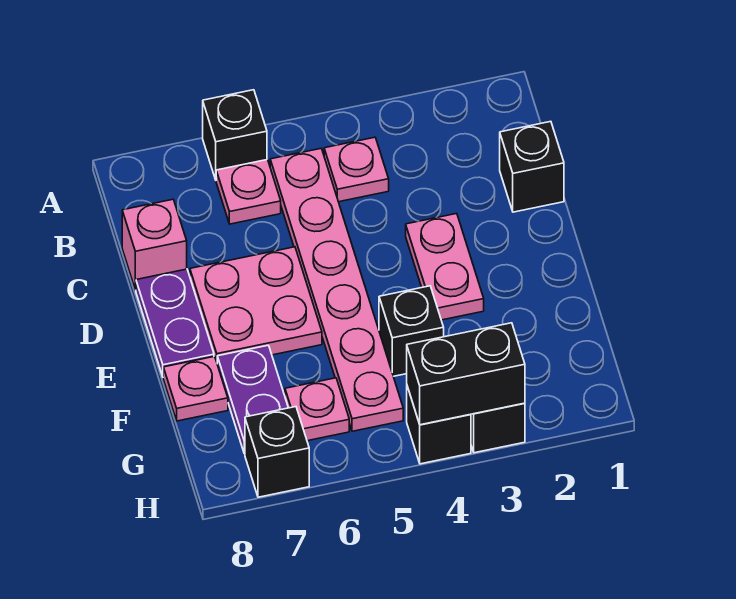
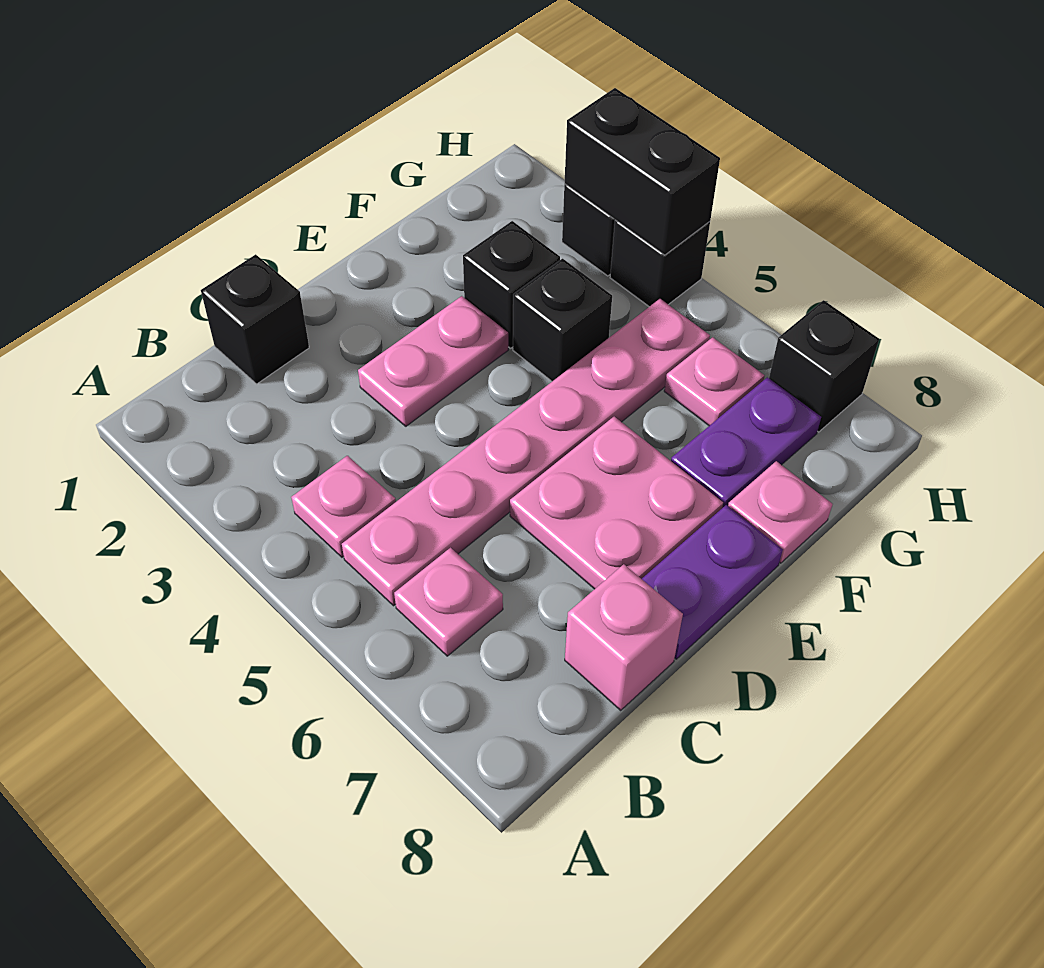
black brick A6 level 1 -> black brick F3 level 1

